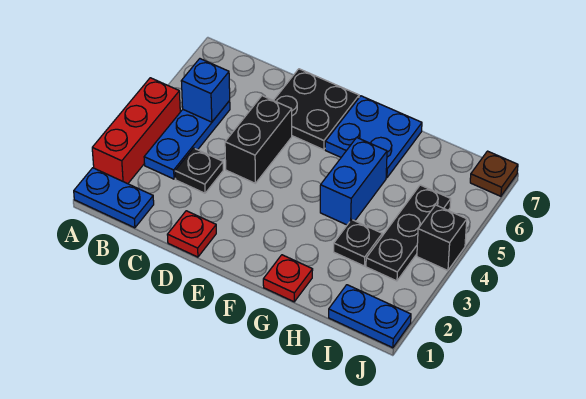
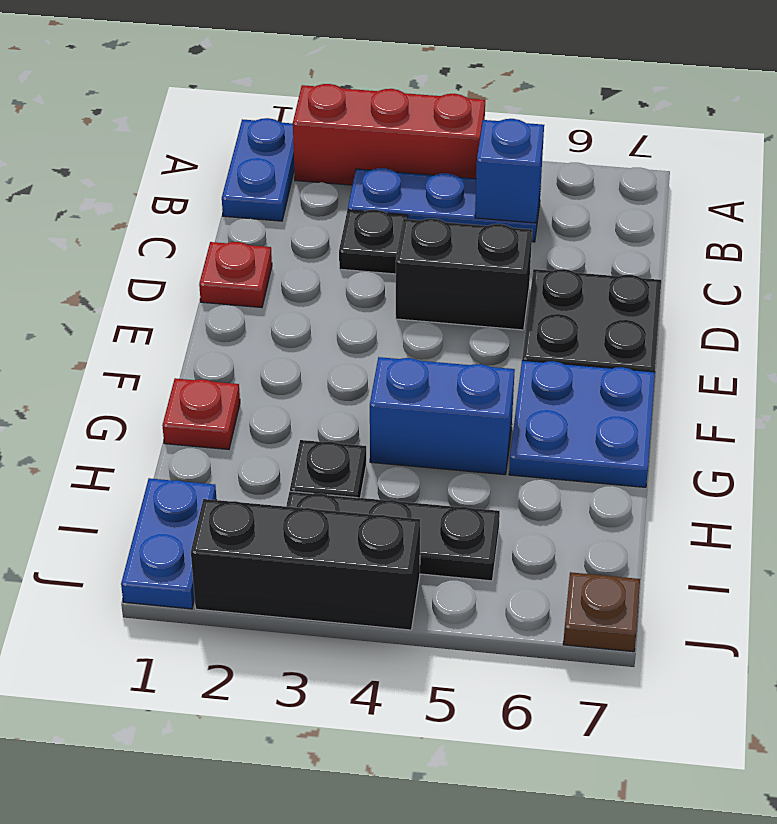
black brick J4 level 1 -> black brick J2:J4 level 1

